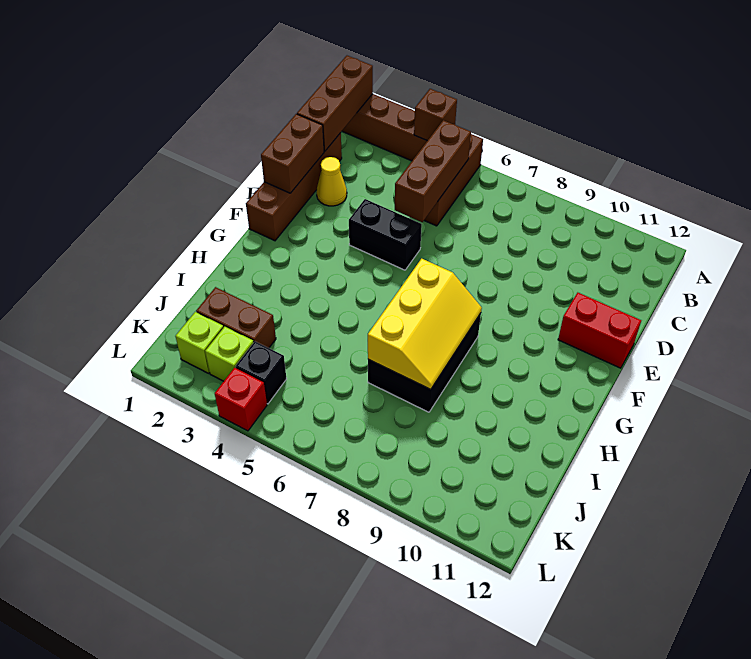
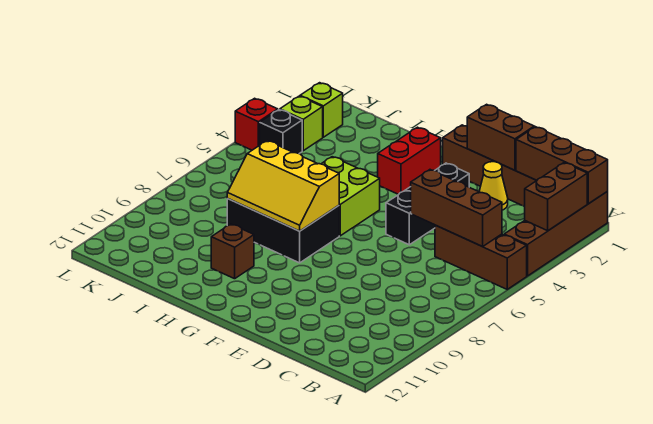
brown brick A4 level 2 -> brown brick H10 level 1
black brick E4:E5 level 1 -> black brick E3:E5 level 1
red brick E11:E12 level 1 -> red brick G2:G3 level 1
none -> lime brick G5:H6 level 1
brown brick J2:J3 level 1 -> brown brick A2:A3 level 2

